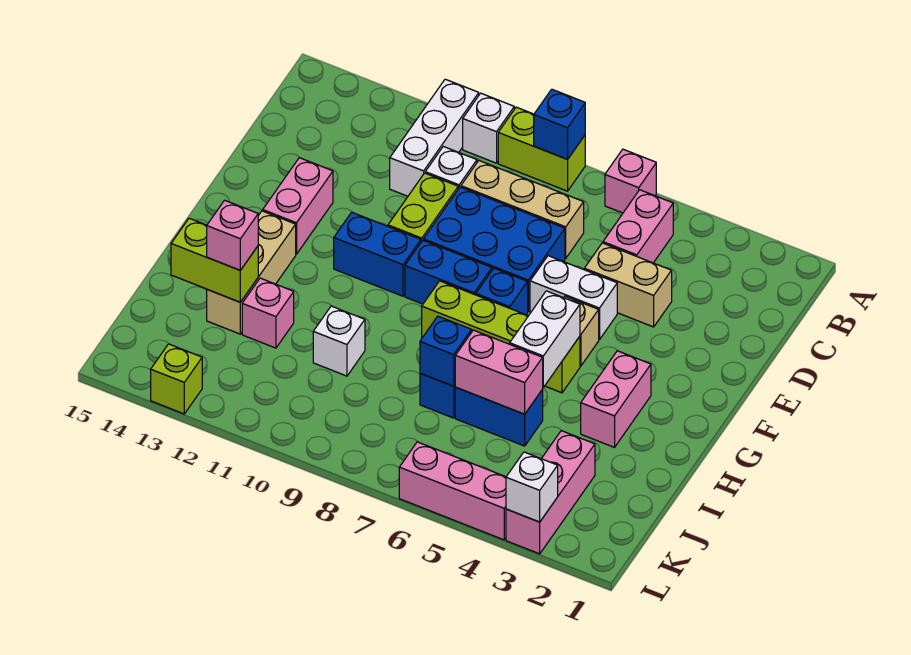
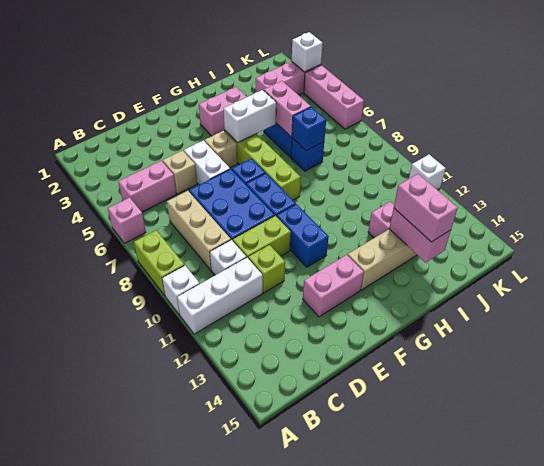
blue brick A8 level 2 -> none
tan brick D4:D5 level 1 -> tan brick D5 level 1
white brick I10 level 1 -> white brick L11 level 1
lime brick I13:I14 level 2 -> pink brick I13:I14 level 2
pink brick I13 level 3 -> pink brick I13:I14 level 3
lime brick L13 level 1 -> lime brick D11 level 1

